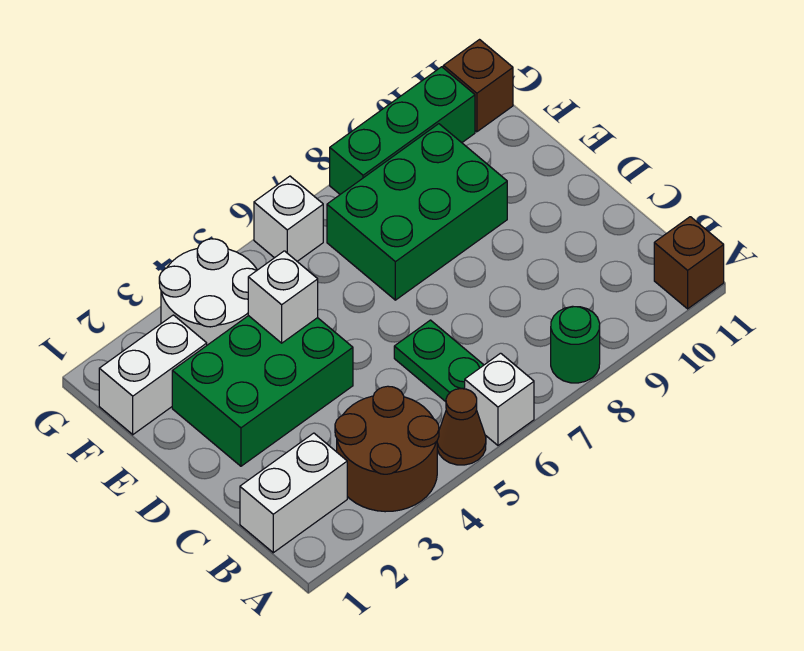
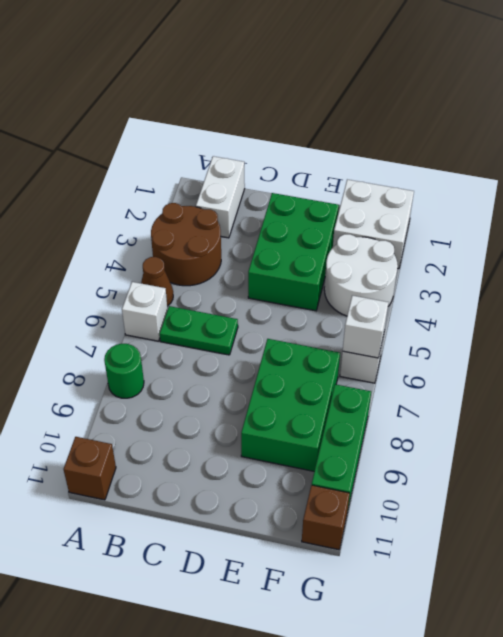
white brick E4 level 2 -> white brick G6 level 2
white brick F1:F2 level 1 -> white brick F1:G2 level 1

